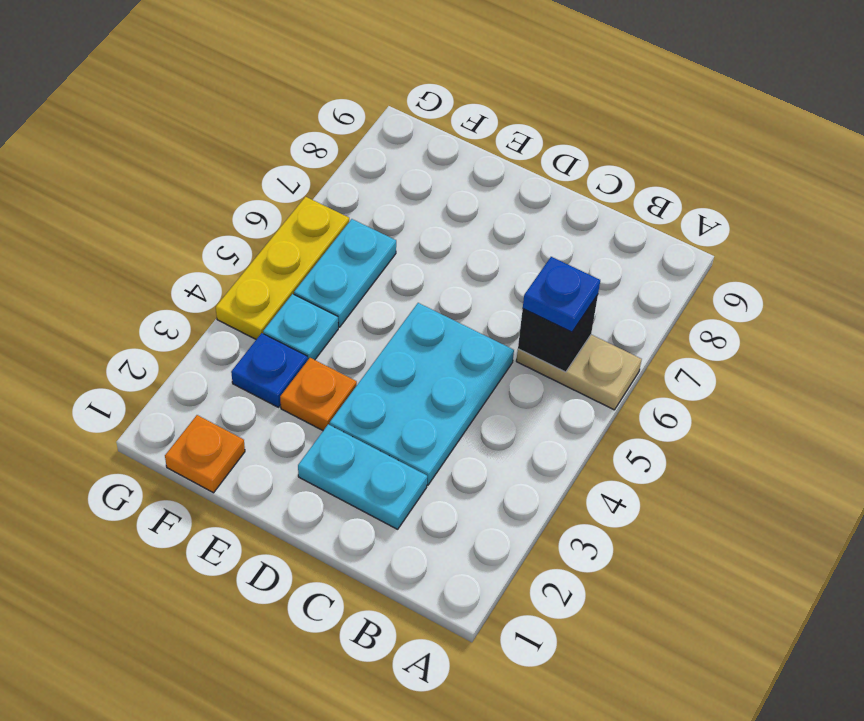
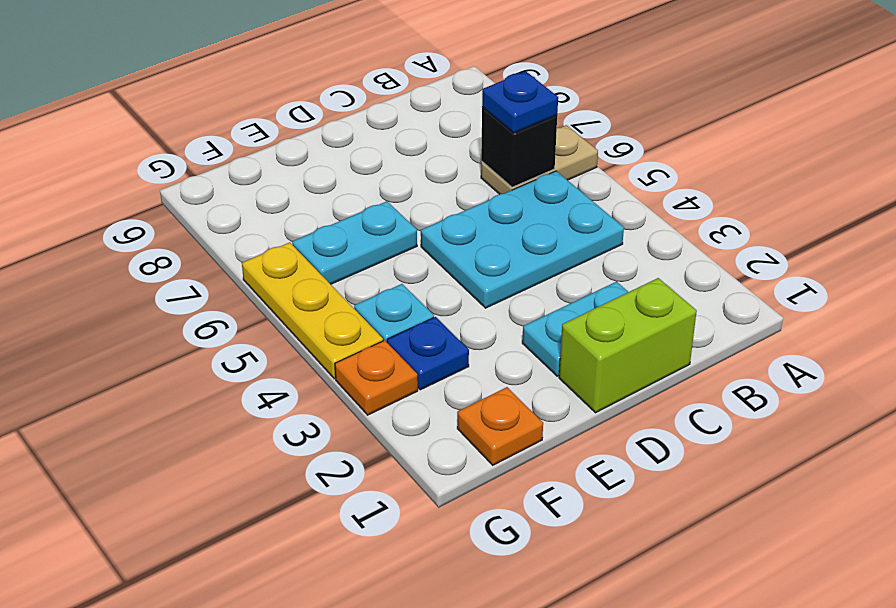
none -> lime brick C1:D1 level 1
cyan plate C3:D5 level 1 -> cyan plate B4:D5 level 1
orange plate E3 level 1 -> orange plate G3 level 1
cyan plate F5:F6 level 1 -> cyan plate E6:F6 level 1

